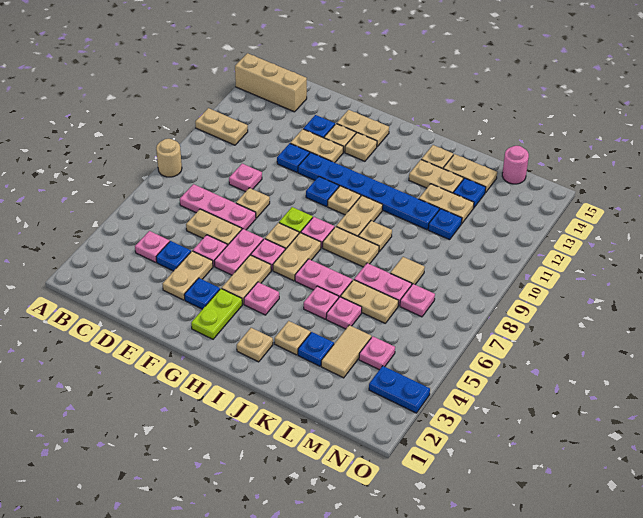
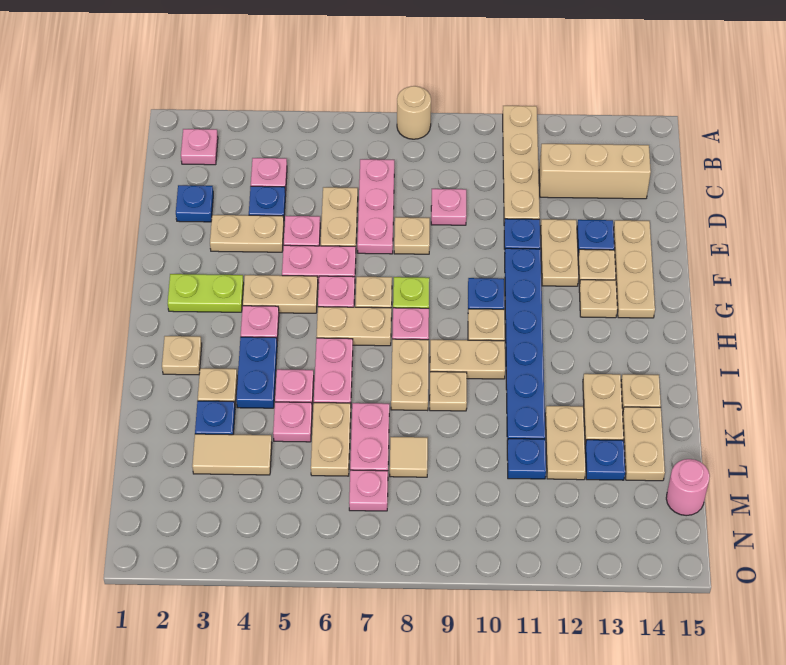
tan plate A11:B11 level 1 -> tan plate A11:D11 level 1
tan brick A14:C14 level 1 -> tan brick C12:C14 level 1
blue plate F3 level 1 -> blue plate D2 level 1
tan plate F14:G14 level 1 -> tan plate E14:G14 level 1
pink plate M4 level 1 -> pink plate B2 level 1
blue plate N3:O3 level 1 -> blue plate I4:J4 level 1

